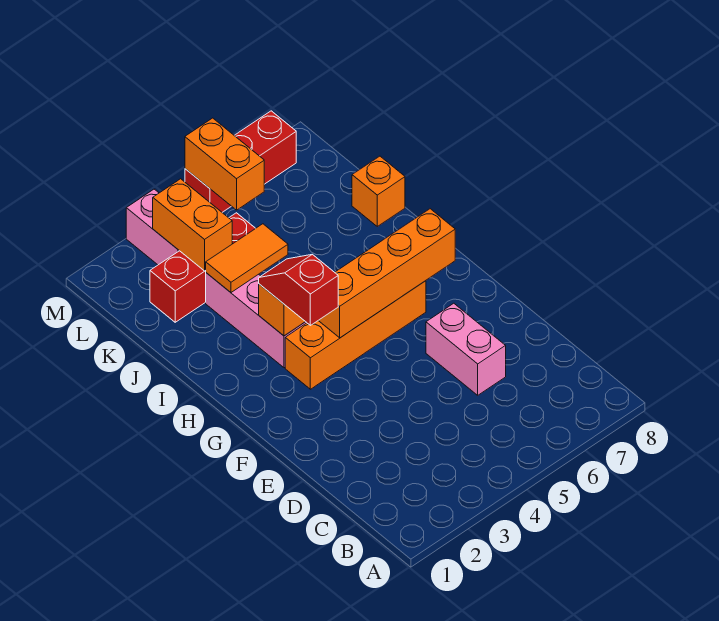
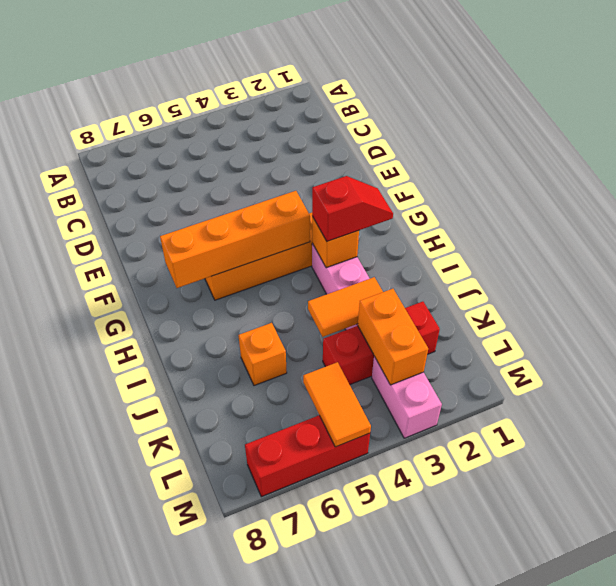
pink brick D6:E6 level 1 -> none
red slope G3:H3 level 3 top G -> red slope H2:H3 level 3 top 3
orange brick J8 level 1 -> orange brick J6 level 1
orange brick L5:M5 level 2 -> orange tile L5:M5 level 2

